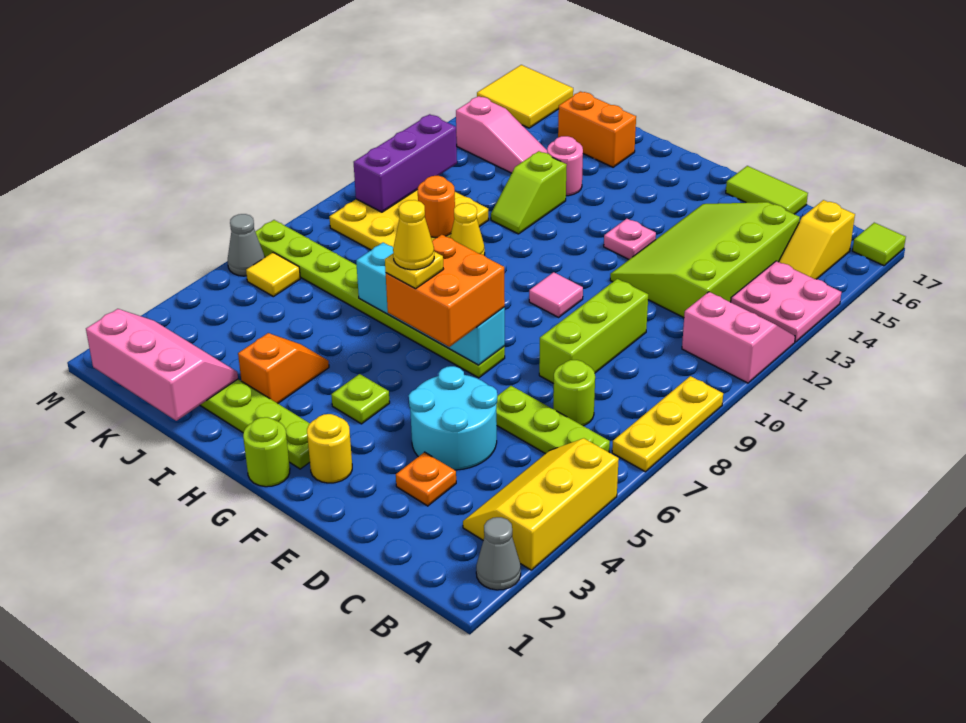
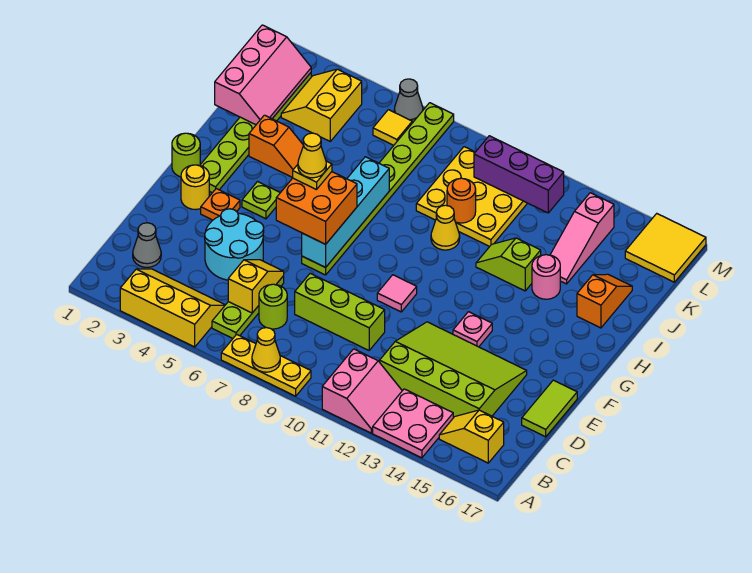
grey cone A2 level 1 -> grey cone C2 level 1
none -> yellow cone A8 level 2
lime tile A17 level 1 -> none
none -> yellow slope C6:D6 level 2 top C
orange plate D3 level 1 -> orange plate F3 level 1
orange brick I16:J16 level 1 -> orange slope I16:J16 level 1 top I
none -> yellow slope K3:L4 level 1 top 4

